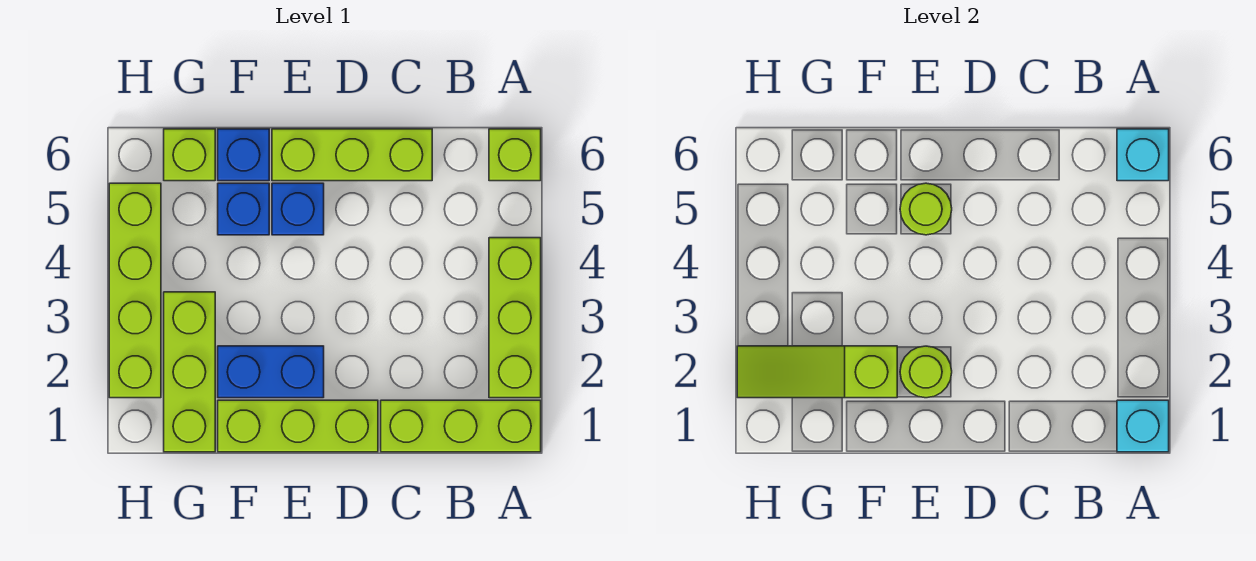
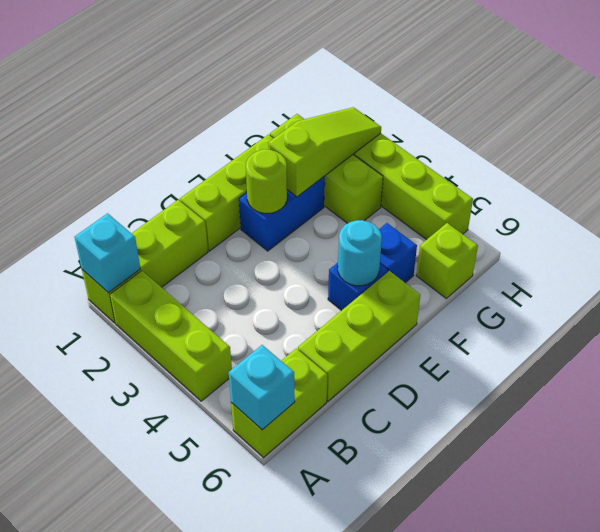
lime brick A6 level 1 -> lime brick A6:B6 level 1
lime round brick E5 level 2 -> cyan round brick E5 level 2
blue brick F6 level 1 -> none

